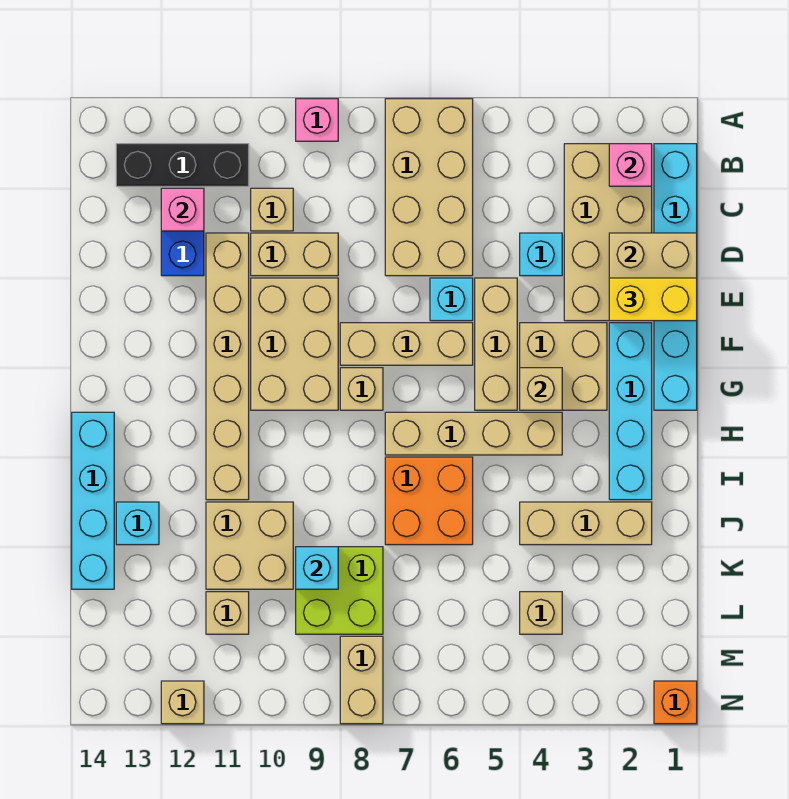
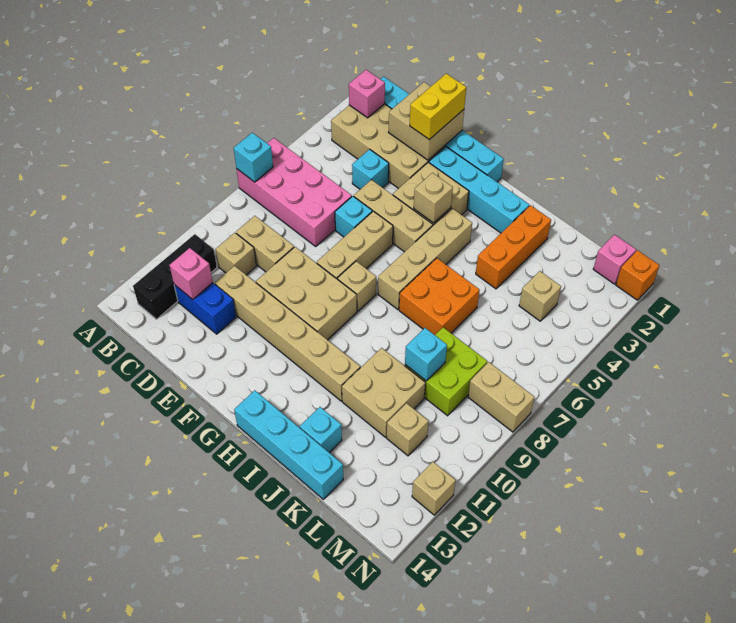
tan brick A6:D7 level 1 -> pink brick A6:D7 level 1
none -> cyan brick A7 level 2
pink brick A9 level 1 -> pink brick M1 level 1
tan brick D9:D10 level 1 -> tan brick C9:D9 level 1
tan brick J2:J4 level 1 -> orange brick J2:J4 level 1

